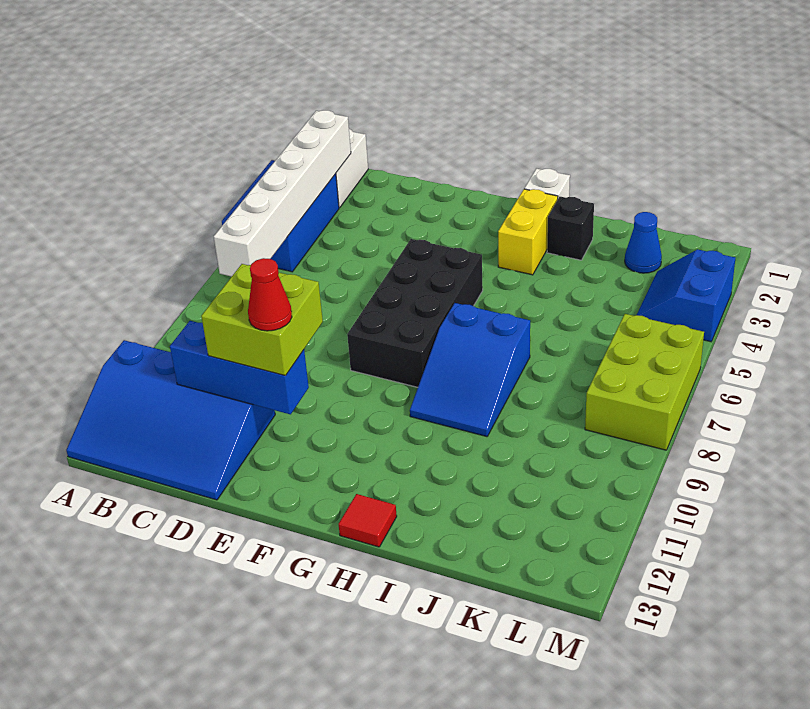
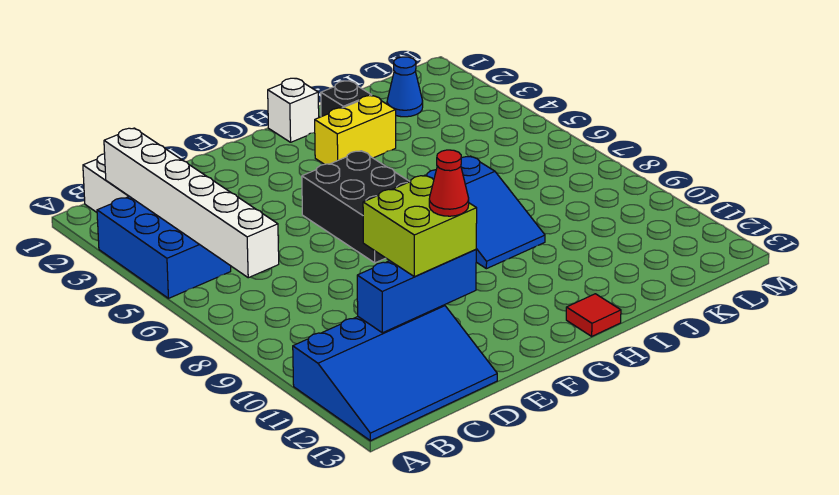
black brick F5:G8 level 1 -> black brick F5:G7 level 1
yellow brick H2:H3 level 1 -> yellow brick H3:I3 level 1
blue slope L3:M4 level 1 top M -> none
lime brick L6:M8 level 1 -> none

